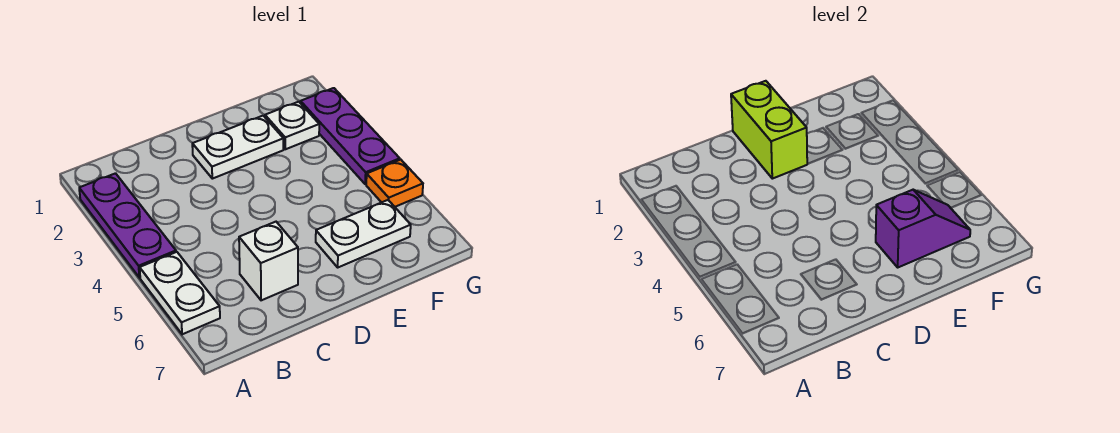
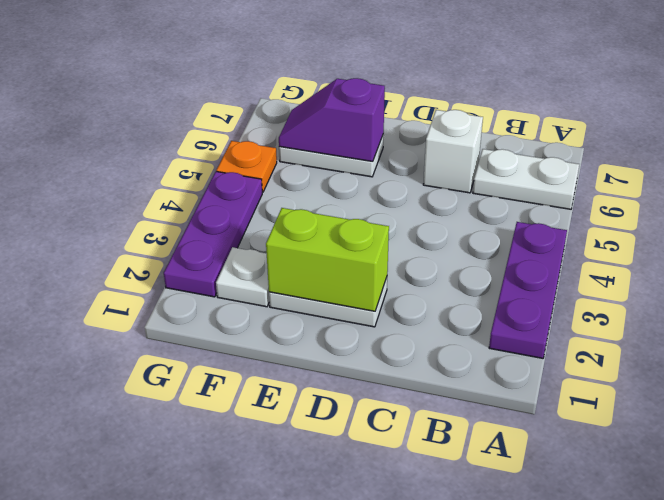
white plate A5:A6 level 1 -> white plate A6:B6 level 1
lime brick D1:D2 level 2 -> lime brick D2:E2 level 2

